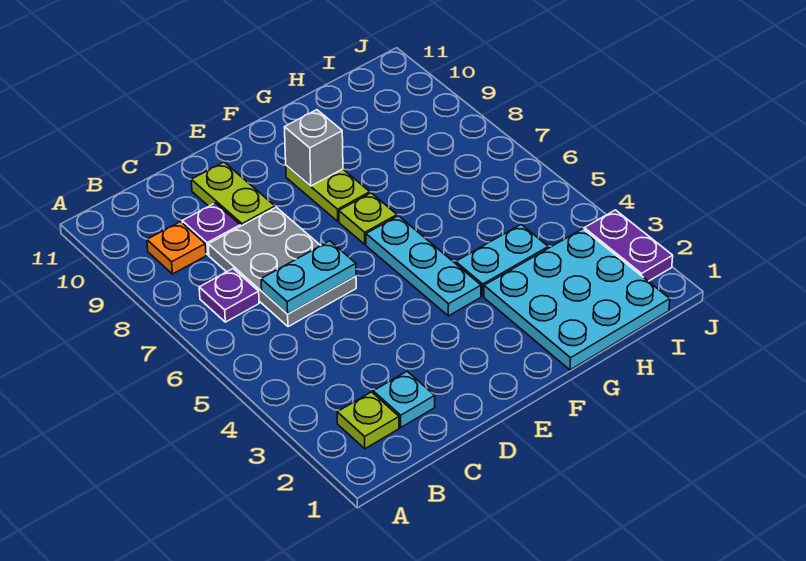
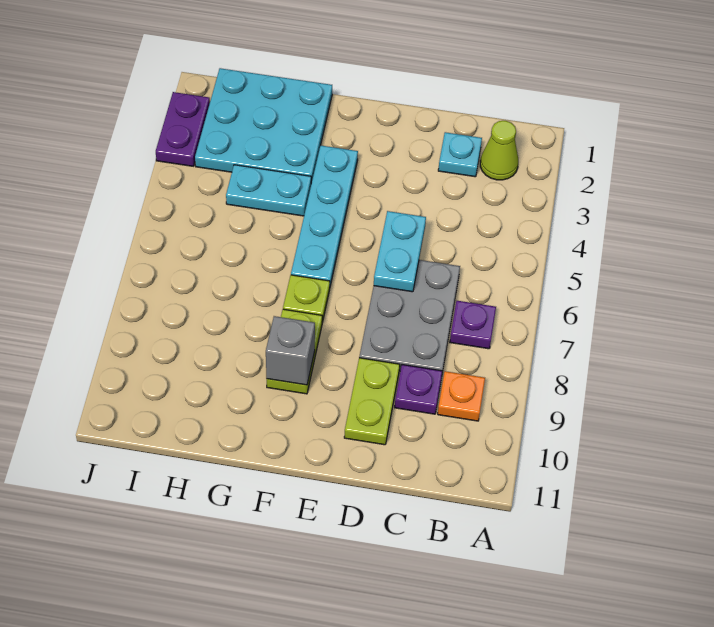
lime plate B2 level 1 -> lime cone B2 level 1
cyan plate C6:D6 level 2 -> cyan plate D5:D6 level 2
cyan plate F4:F6 level 1 -> cyan plate F3:F6 level 1

